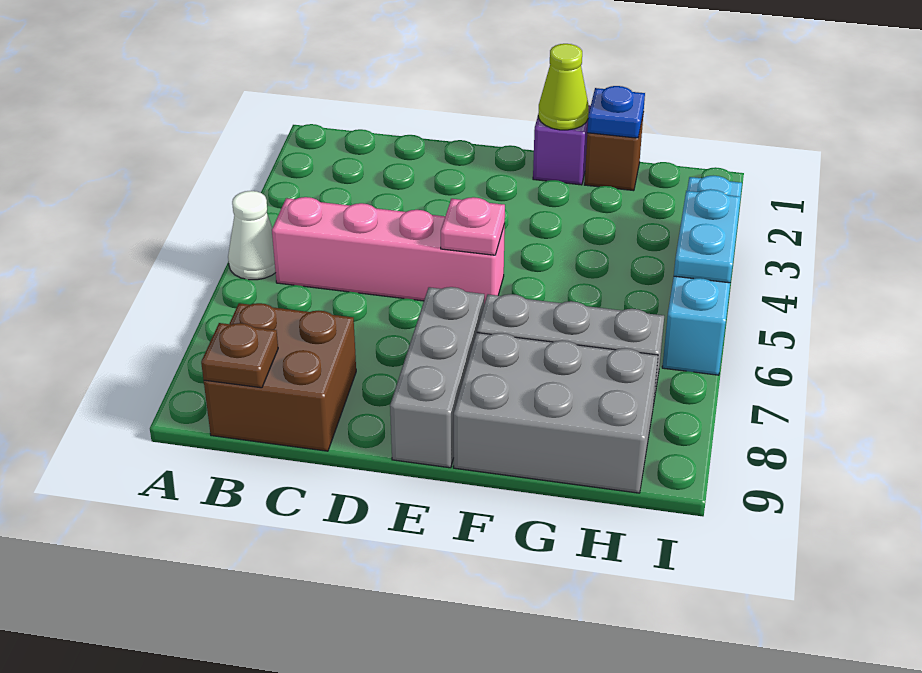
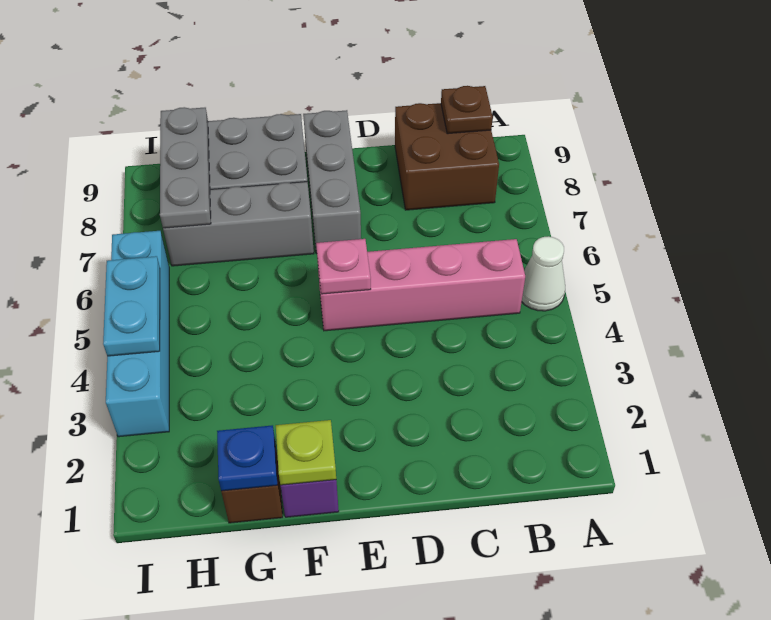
lime cone F1 level 2 -> lime plate F1 level 2
none -> grey plate H7:H9 level 2

